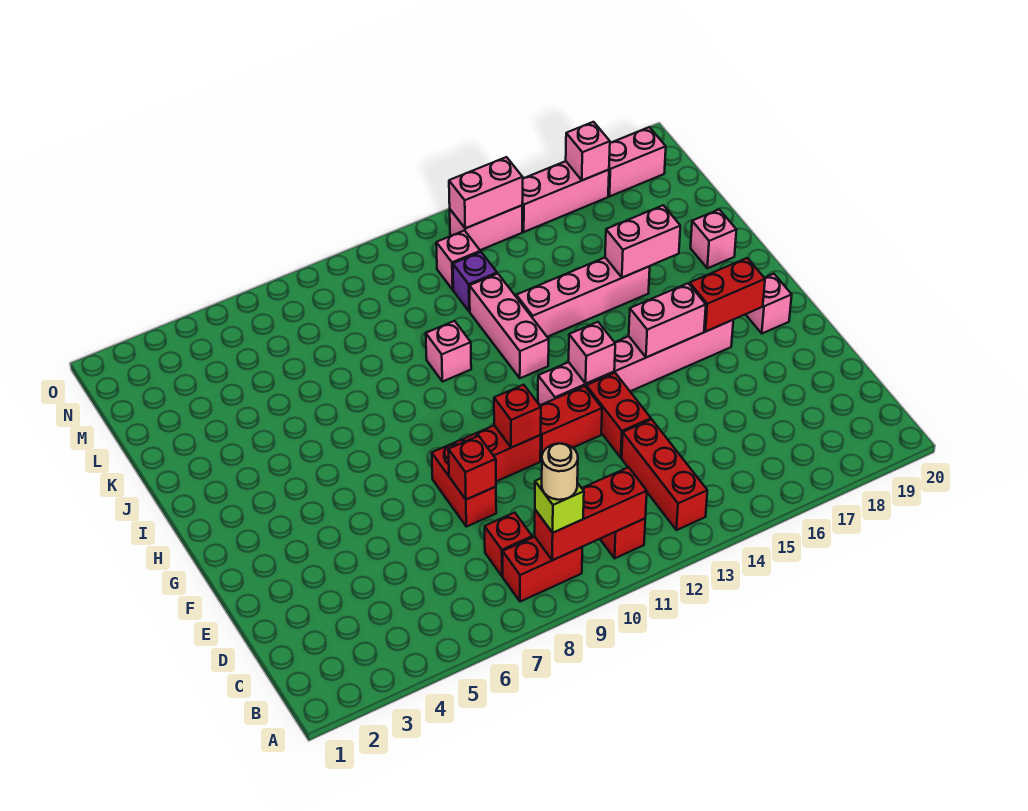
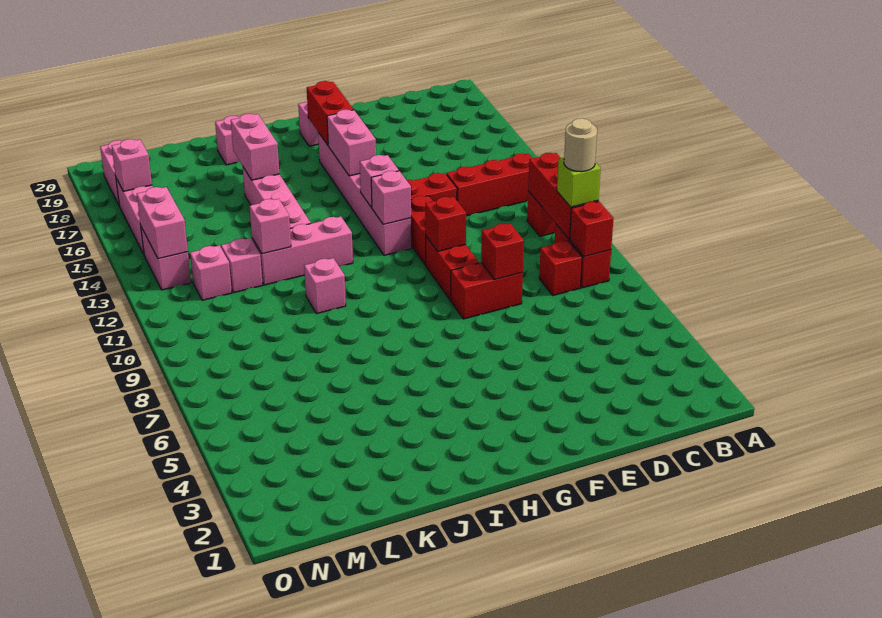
none -> red brick B8 level 2
none -> pink brick G12 level 2
none -> pink brick K12 level 2
purple brick L12 level 1 -> pink brick L12 level 1

